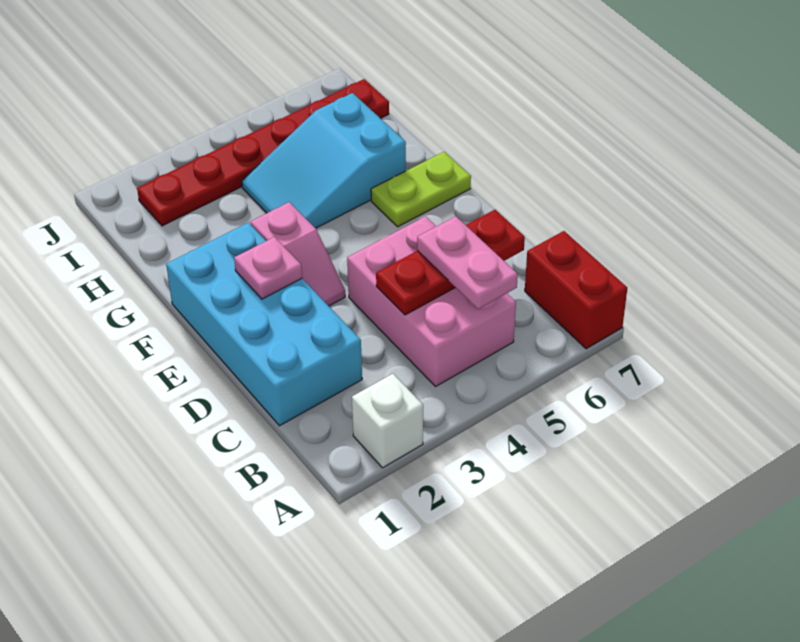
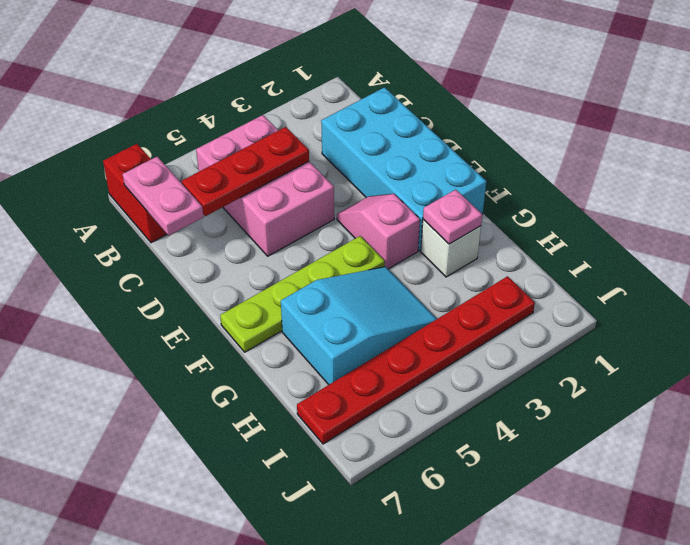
white brick A2 level 1 -> white brick G2 level 1
pink plate B5:C5 level 3 -> pink plate B7:C7 level 2
pink plate E2 level 2 -> pink plate G2 level 2
lime plate F6:F7 level 1 -> lime plate F4:F7 level 1

